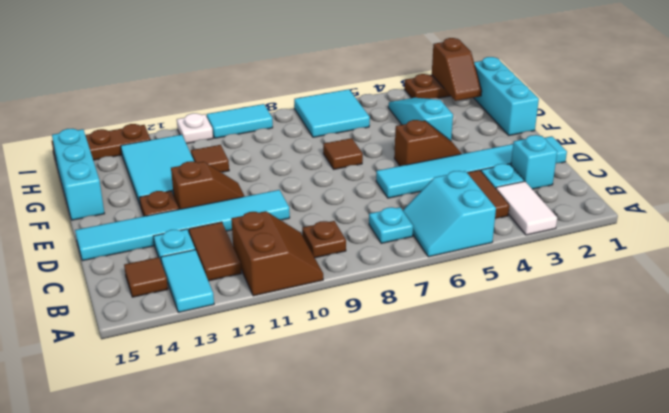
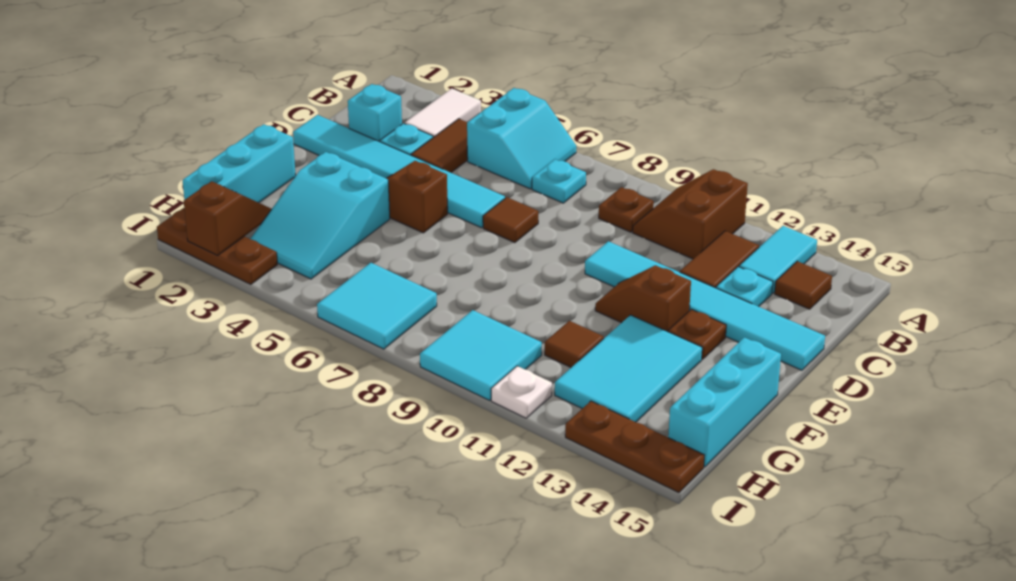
cyan slope F4:H4 level 1 top F -> cyan slope F3:H4 level 1 top F
brown tile F7 level 1 -> brown tile D7 level 1
cyan tile I9:I10 level 1 -> cyan tile H9:I10 level 1

